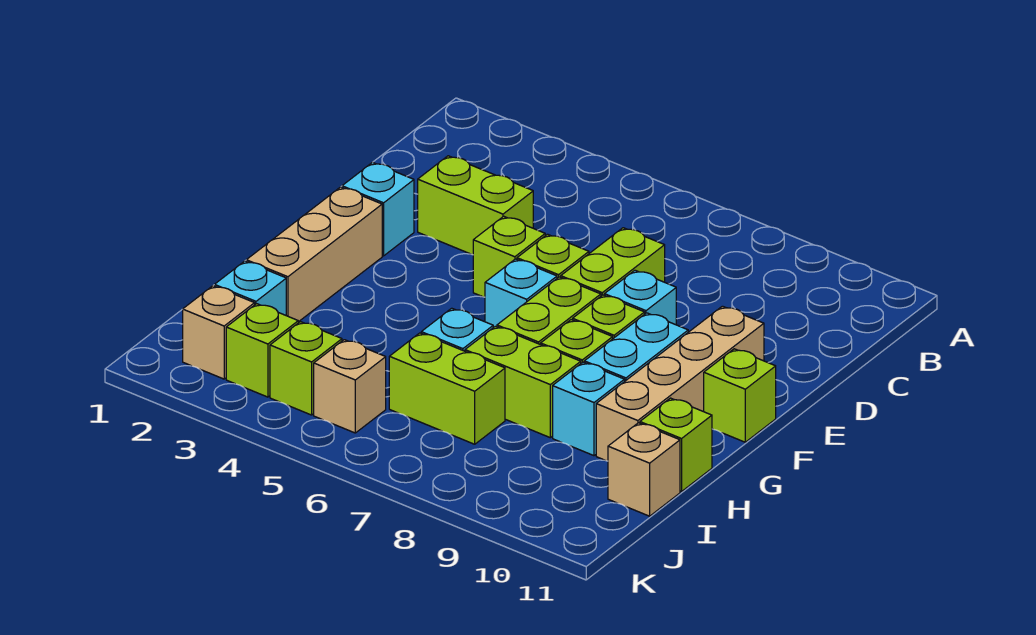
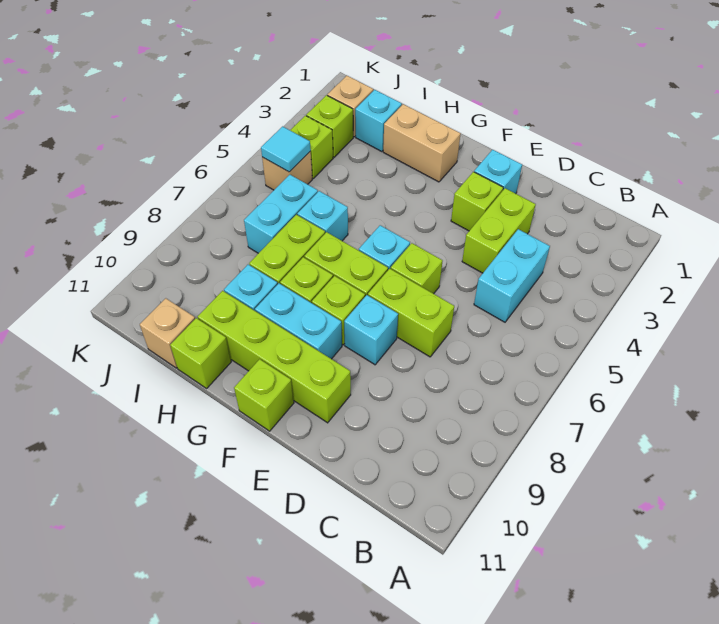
none -> cyan brick C4:C5 level 1
lime brick E5 level 1 -> lime brick E3 level 1
tan brick E10:H10 level 1 -> lime brick E10:H10 level 1
tan brick F2:H2 level 1 -> tan brick G2:H2 level 1
lime brick I6:I7 level 1 -> cyan brick I6:I7 level 1
none -> cyan tile J5 level 2

